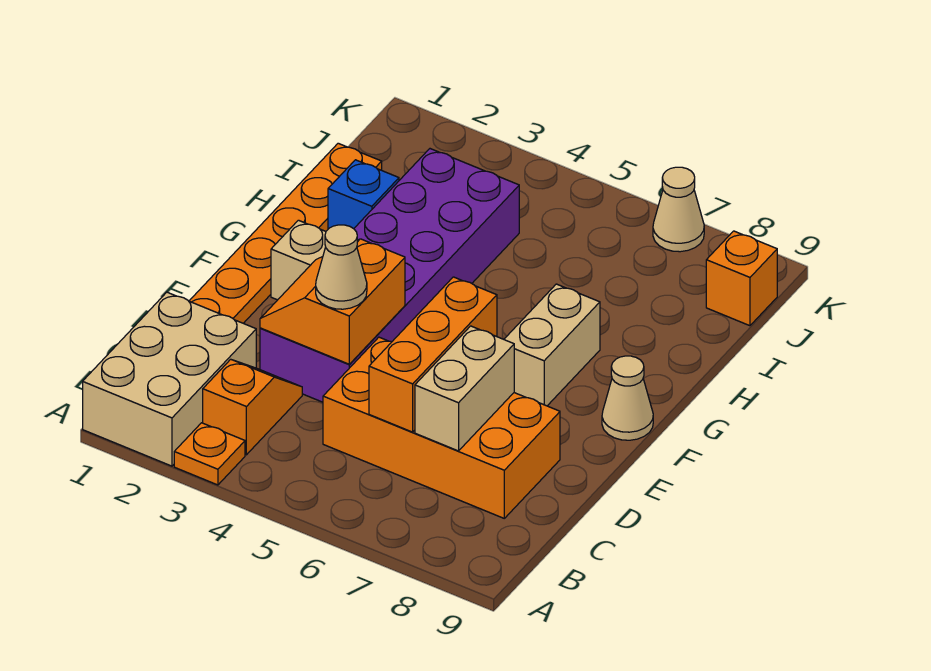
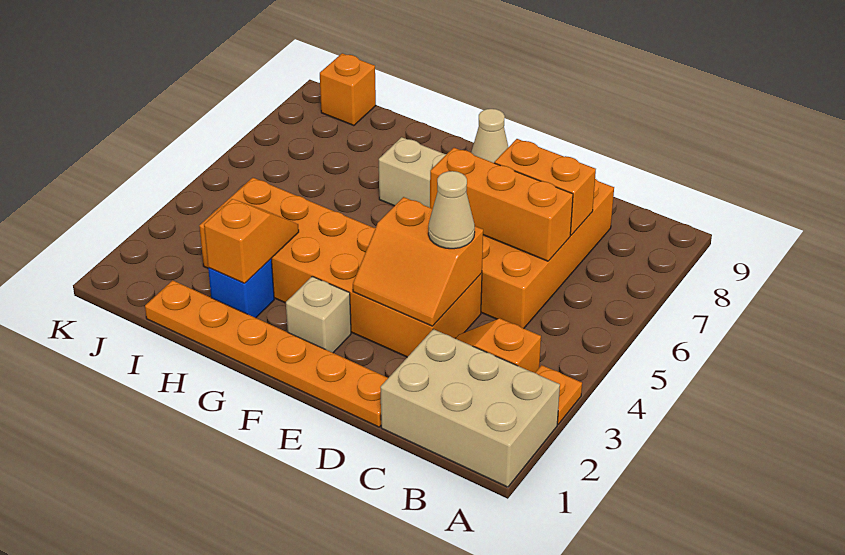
tan brick C7:D7 level 2 -> orange brick C7:D7 level 2
purple brick D3:I4 level 1 -> orange brick D3:I4 level 1
none -> orange slope H2:H3 level 2 top 2
tan cone K7 level 1 -> none

